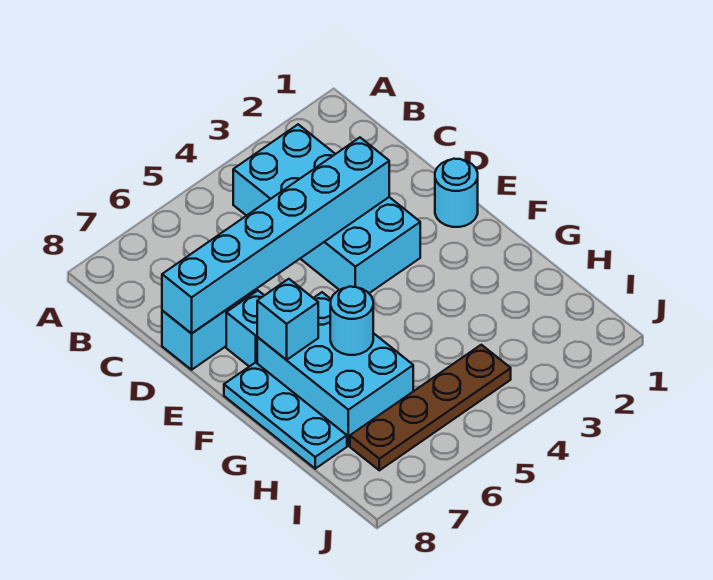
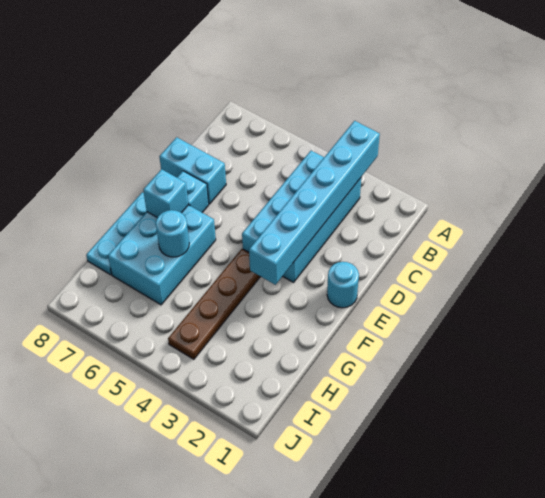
cyan brick D3:D8 level 2 -> cyan brick A3:F3 level 2
brown plate I4:I7 level 1 -> brown plate F4:I4 level 1

